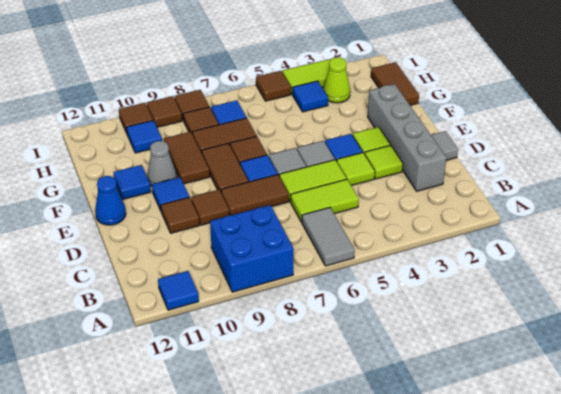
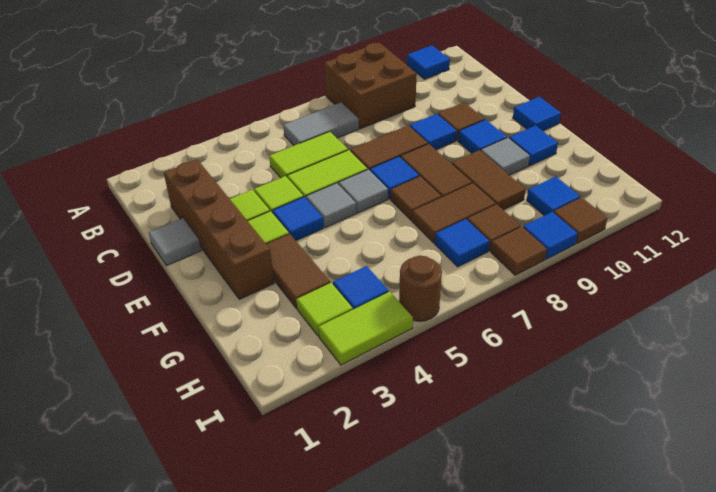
grey tile A6:B6 level 1 -> grey tile B6:B7 level 1
blue brick A8:B9 level 1 -> brown brick A8:B9 level 1
grey brick C2:F2 level 1 -> brown brick C2:F2 level 1
brown tile D9 level 1 -> blue tile D9 level 1
blue cone E12 level 1 -> blue tile E12 level 1
grey cone F10 level 1 -> grey tile F10 level 1
brown tile G1:H1 level 1 -> brown tile F3:G3 level 1
lime cone H3 level 1 -> lime tile H3 level 1
brown tile I5 level 1 -> brown round brick I5 level 1
brown tile I9 level 1 -> blue tile I9 level 1

